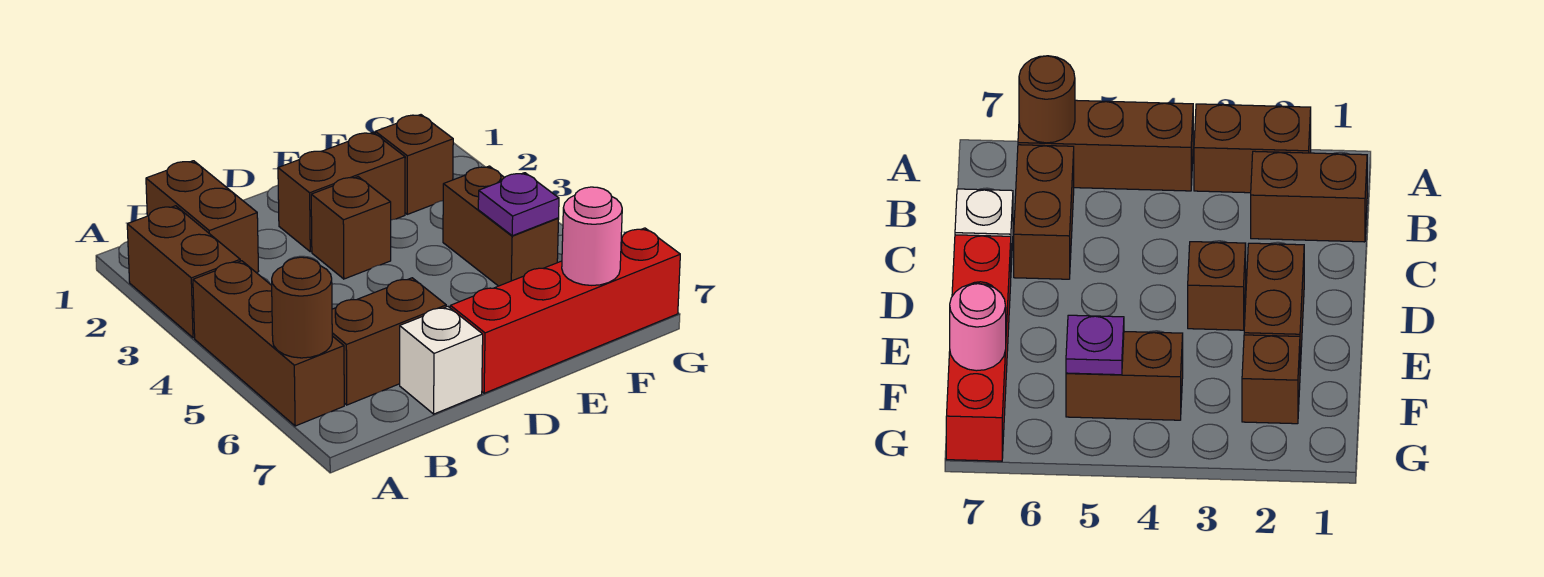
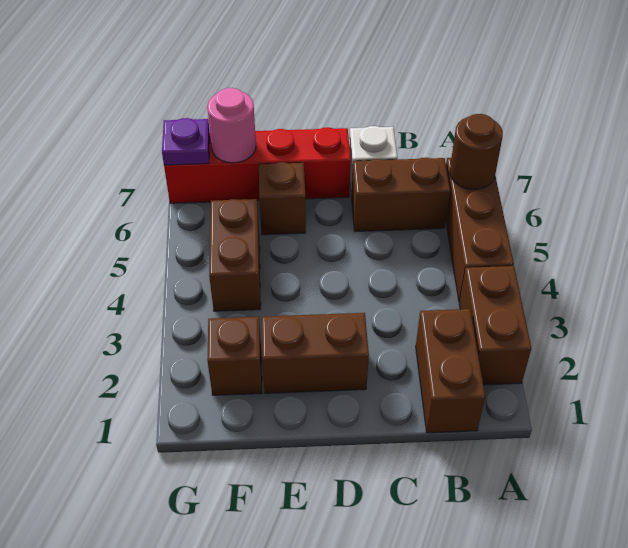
brown brick D3 level 1 -> brown brick E6 level 1
purple plate F5 level 2 -> purple plate G7 level 2

